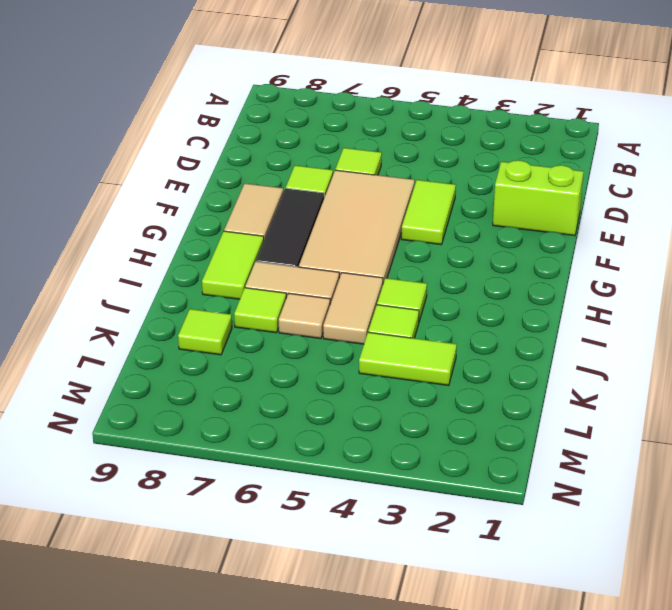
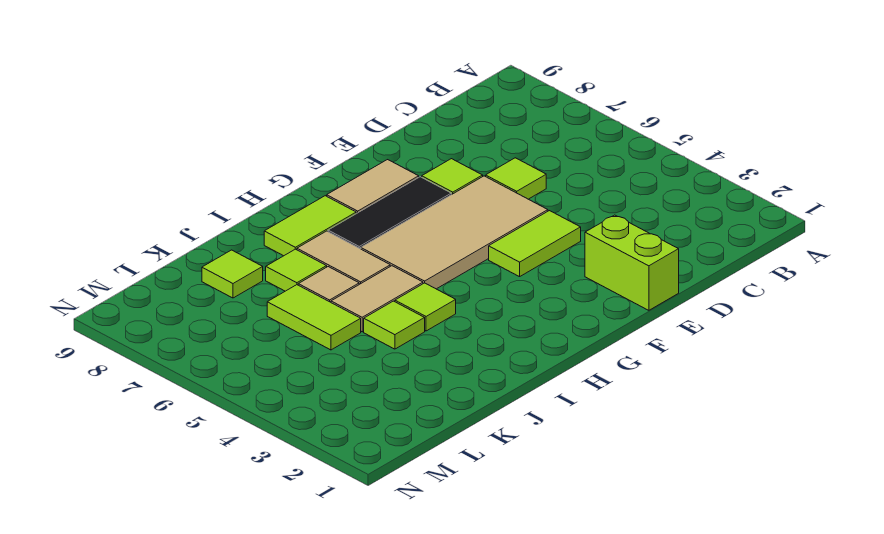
lime tile K3:K4 level 1 -> lime tile K5:K6 level 1

